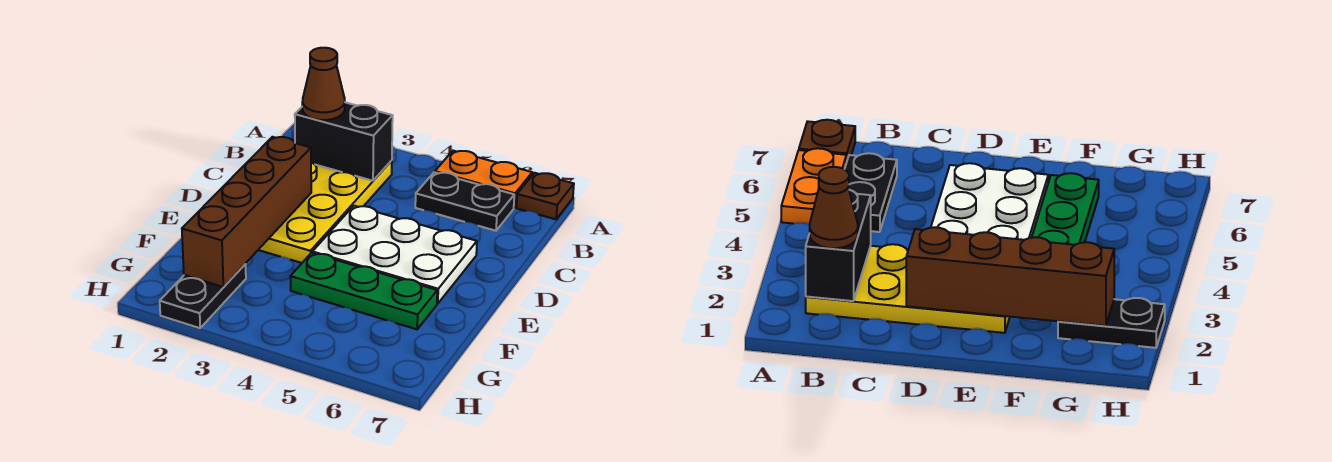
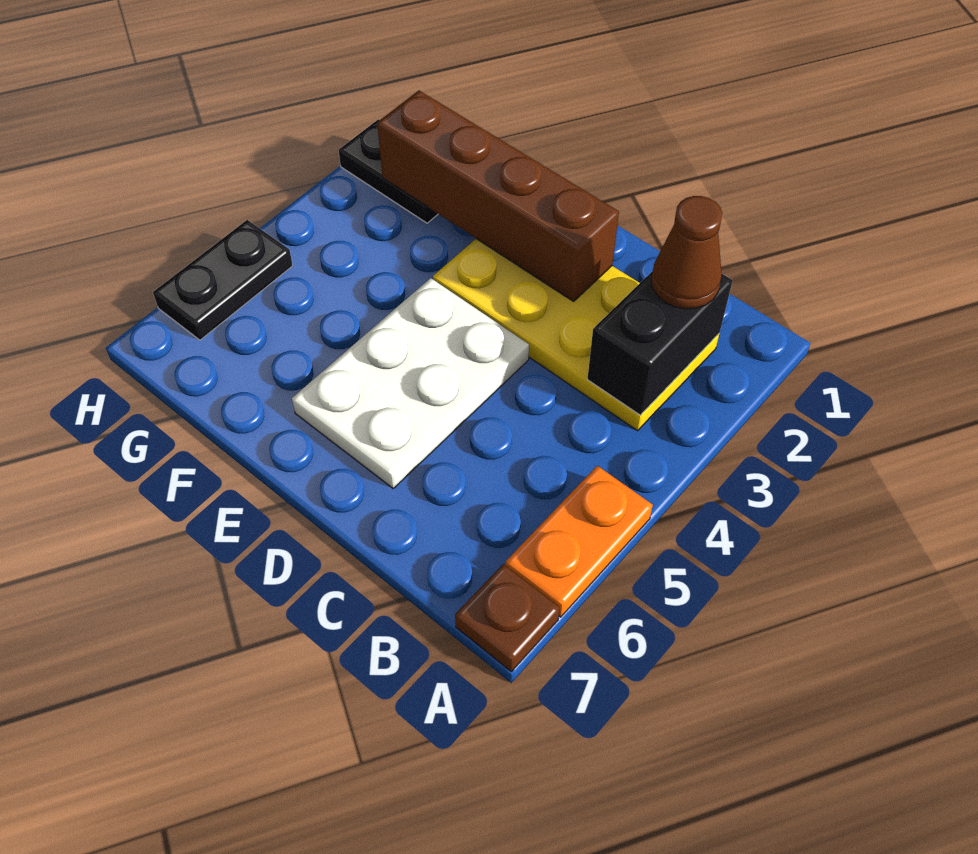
black plate B5:B6 level 1 -> black plate H5:H6 level 1
green plate F4:F6 level 1 -> none

